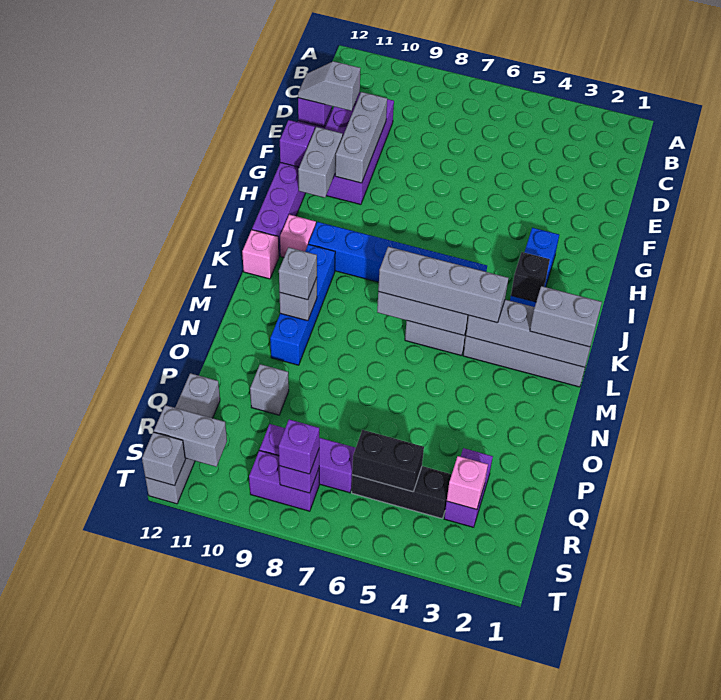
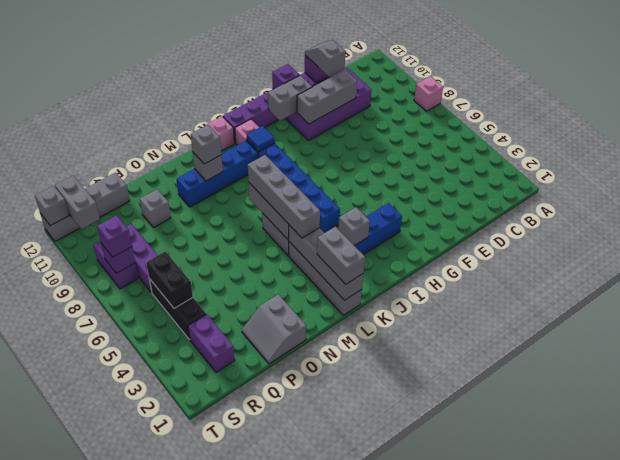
black brick J3 level 2 -> grey brick J3 level 2
none -> blue tile J10 level 2
none -> grey slope O1:P2 level 1 top O
purple brick Q3:R3 level 1 -> purple brick R2:R3 level 1
pink brick R3 level 2 -> pink brick A8 level 1

